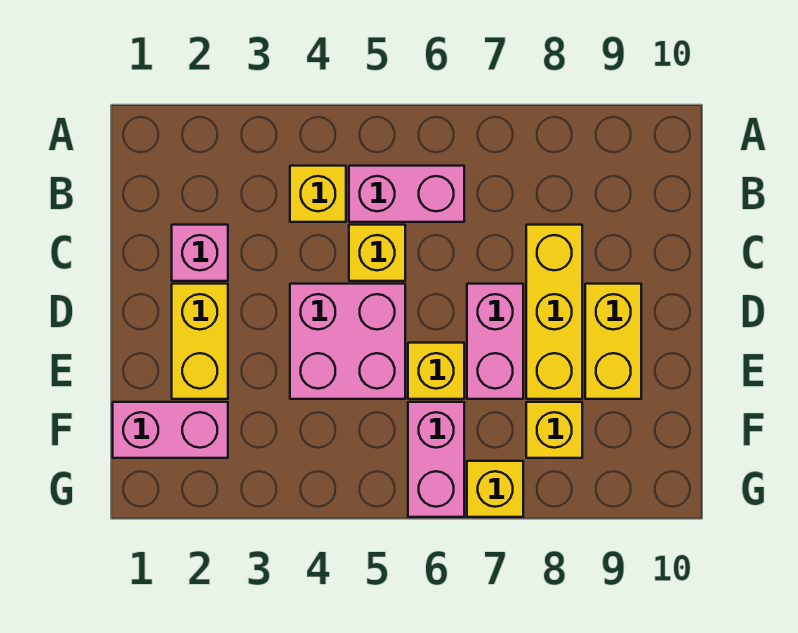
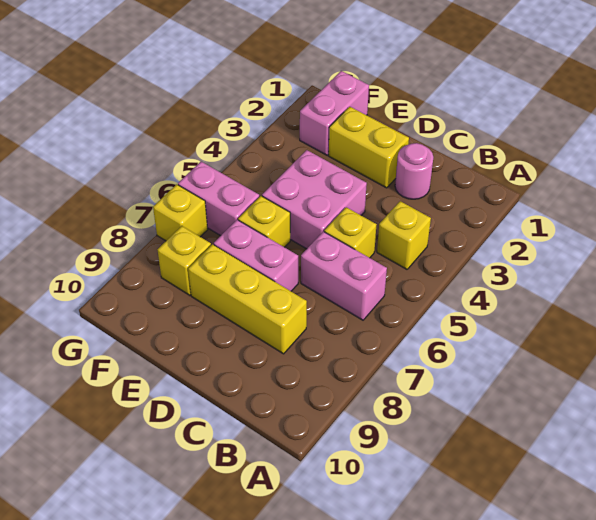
pink brick B5:B6 level 1 -> pink brick B6:C6 level 1
pink brick C2 level 1 -> pink round brick C2 level 1
yellow brick D9:E9 level 1 -> none

